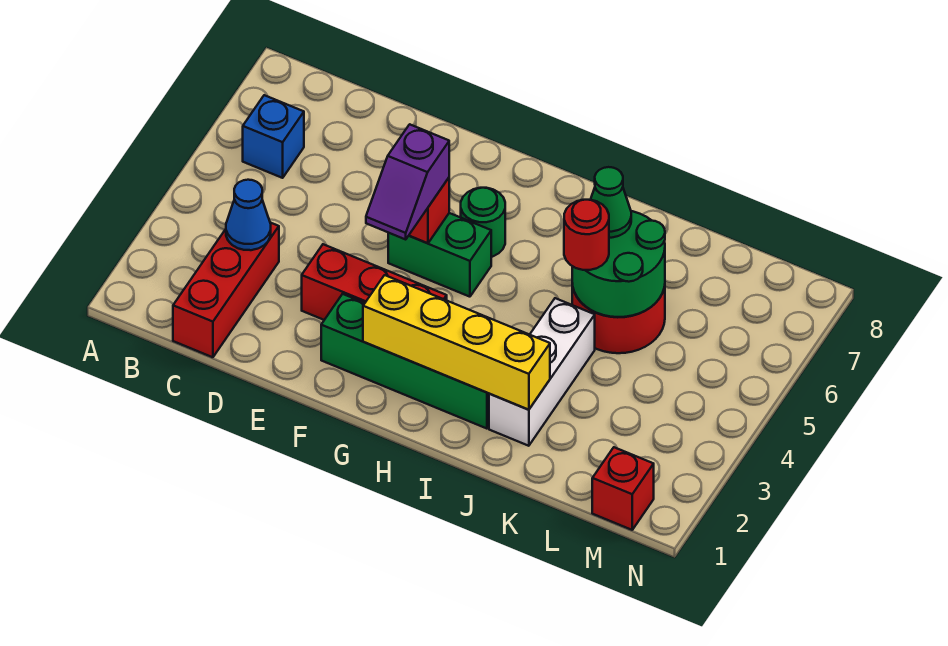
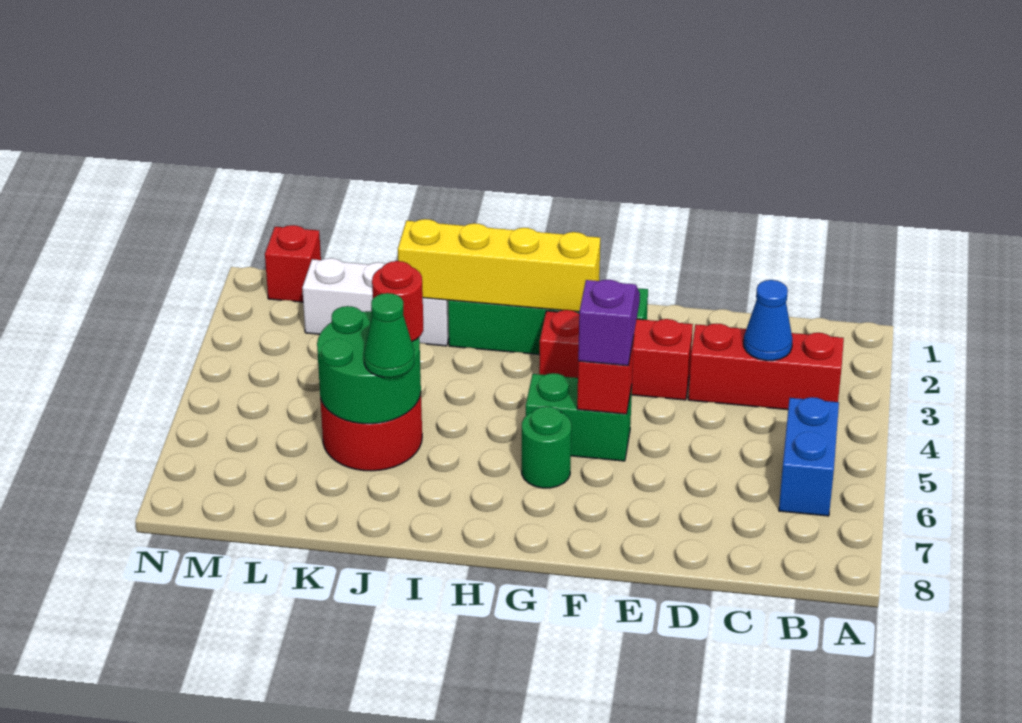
blue brick B6 level 1 -> blue brick B5:B6 level 1
red brick C1:C3 level 1 -> red brick B3:D3 level 1
white brick J2:J4 level 1 -> white brick J2:L2 level 1

